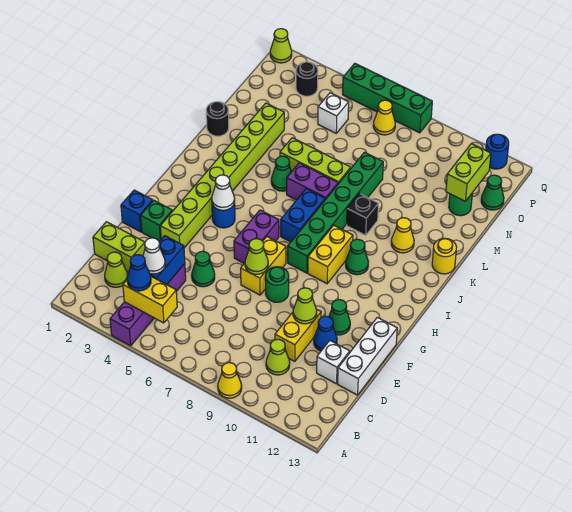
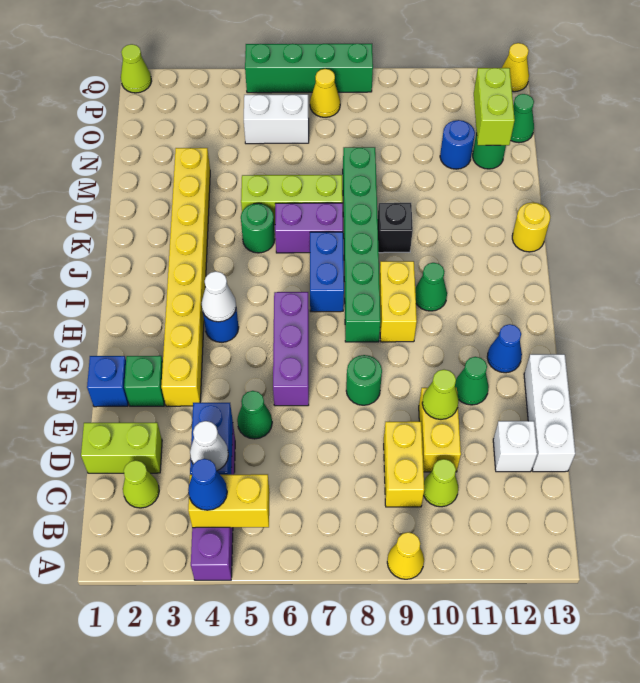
blue cone E11 level 1 -> blue cone G12 level 1
lime brick F3:M3 level 1 -> yellow brick F3:M3 level 1
yellow brick F7:G7 level 1 -> yellow brick C9:D9 level 1
lime cone F7 level 2 -> none
purple brick G6:H6 level 1 -> purple brick F6:H6 level 1
green cone K5 level 1 -> green round brick K5 level 1
yellow cone K11 level 1 -> yellow cone Q13 level 1
black round brick L1 level 1 -> none
white brick O5 level 1 -> white brick O5:O6 level 1
black round brick P3 level 1 -> none
blue round brick Q12 level 1 -> blue round brick N11 level 1

